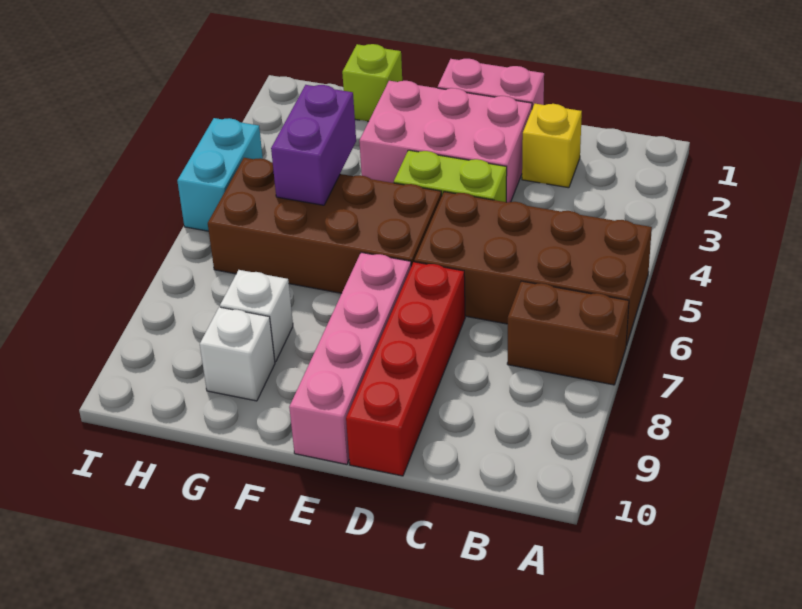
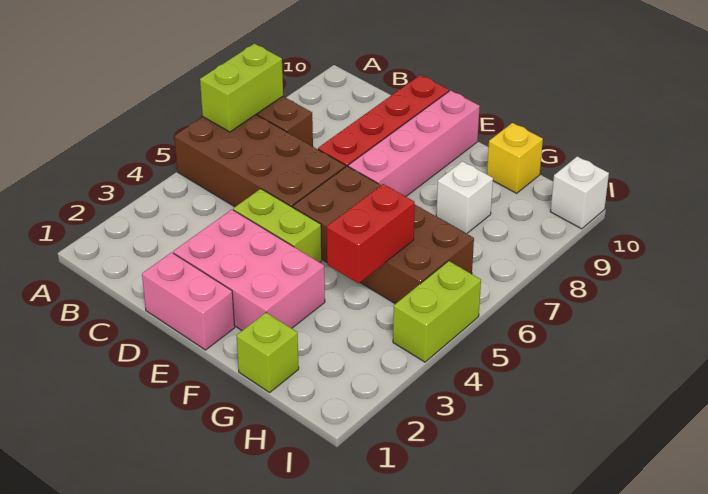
none -> lime brick A6:A7 level 2
yellow brick C2 level 1 -> yellow brick G10 level 1
purple brick G4:G5 level 2 -> red brick G4:G5 level 2
white brick G9 level 1 -> white brick I10 level 1
cyan brick I4:I5 level 1 -> lime brick I4:I5 level 1

